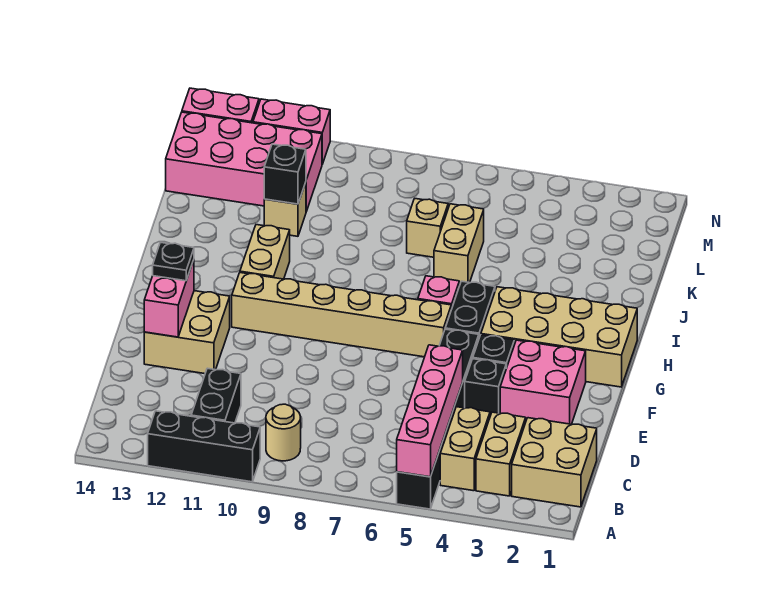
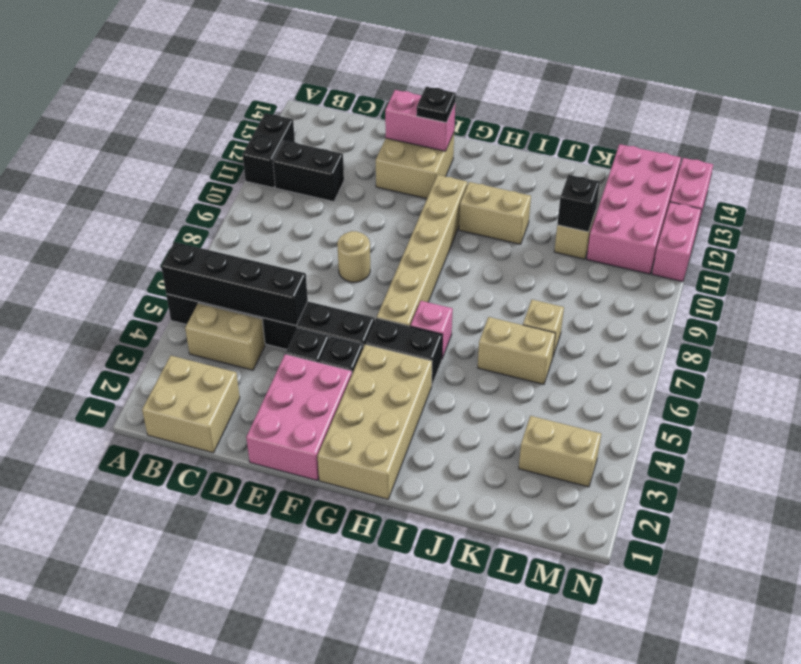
pink brick A5:D5 level 2 -> black brick A5:D5 level 2
black brick A10:A12 level 1 -> black brick A11:A12 level 1
tan brick B3:C3 level 1 -> tan brick L3:M3 level 1
tan round brick B9 level 1 -> tan round brick E8 level 1
pink brick E2:F3 level 1 -> pink brick E1:F3 level 1

